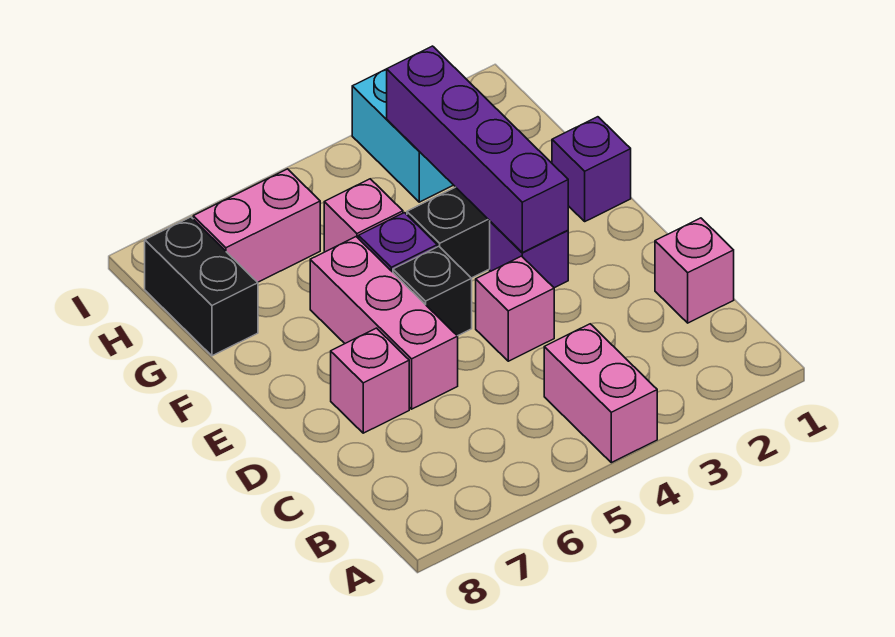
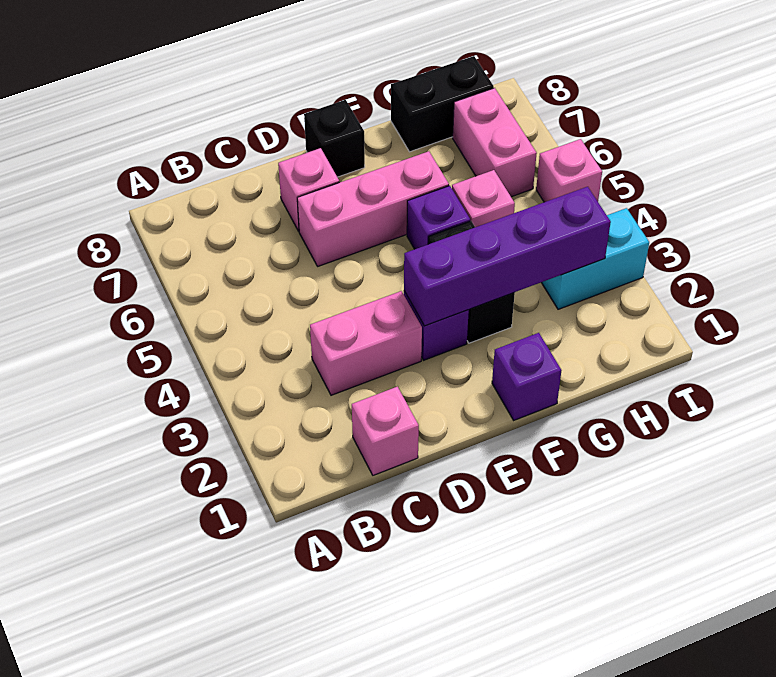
pink brick A4:B4 level 1 -> pink brick C3:D3 level 1
pink brick D4 level 1 -> pink brick I5 level 1
black brick E5 level 1 -> black brick E8 level 1

